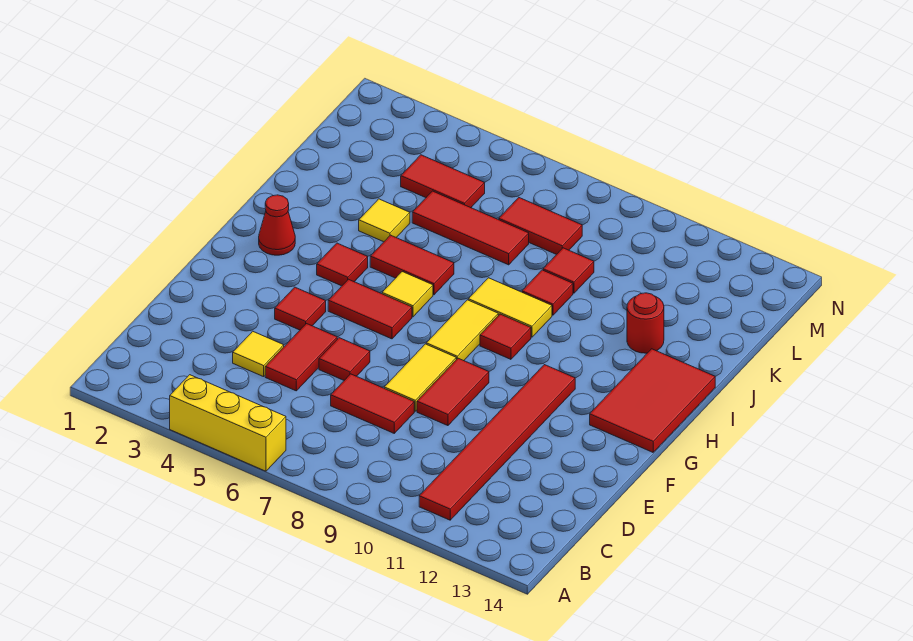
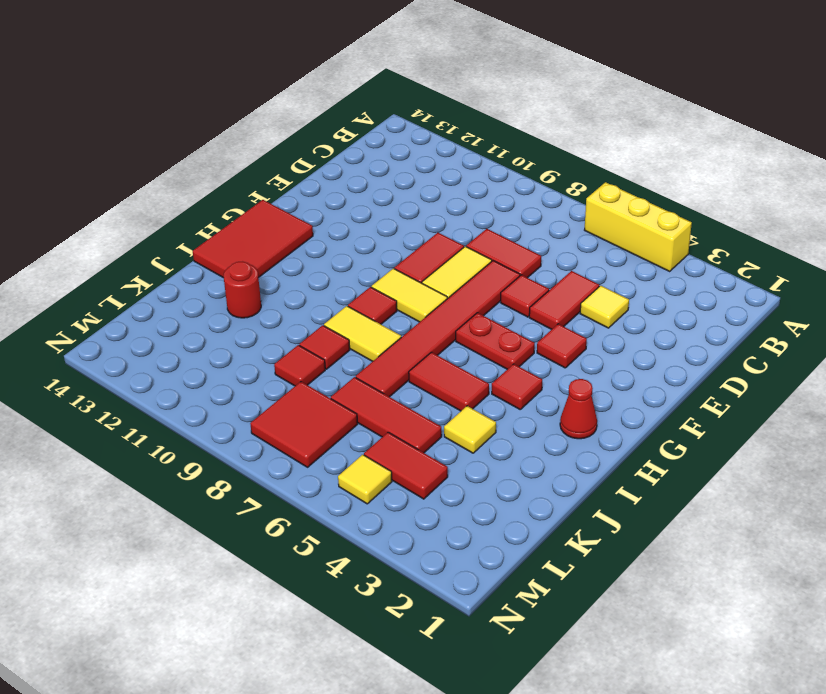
red tile B11:G11 level 1 -> red tile E7:J7 level 1
red tile G5:G6 level 1 -> red plate G5:G6 level 1
yellow tile G8:H8 level 1 -> yellow tile G8:G9 level 1
yellow tile H6 level 1 -> yellow tile M5 level 1
red tile L7:L8 level 1 -> red tile L7:M8 level 1

